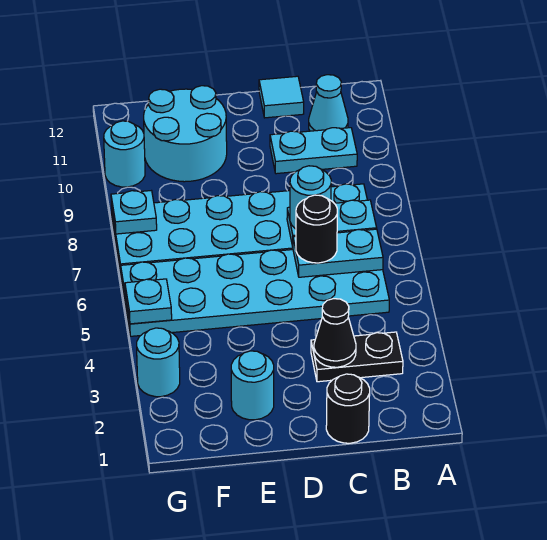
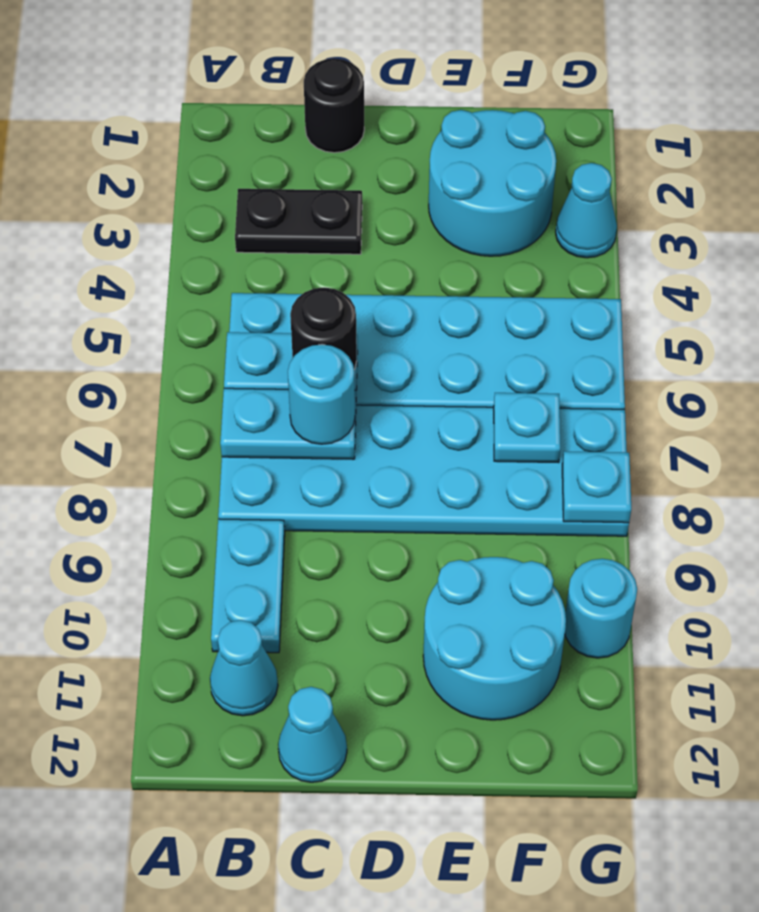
cyan plate B10:C10 level 1 -> cyan plate B9:B10 level 1
black cone C3 level 2 -> none
cyan tile C12 level 1 -> cyan cone C12 level 1
cyan round brick E2 level 1 -> cyan round brick E2:F3 level 1
cyan round brick G3 level 1 -> cyan cone G3 level 1
cyan plate G5 level 2 -> cyan plate F7 level 2

